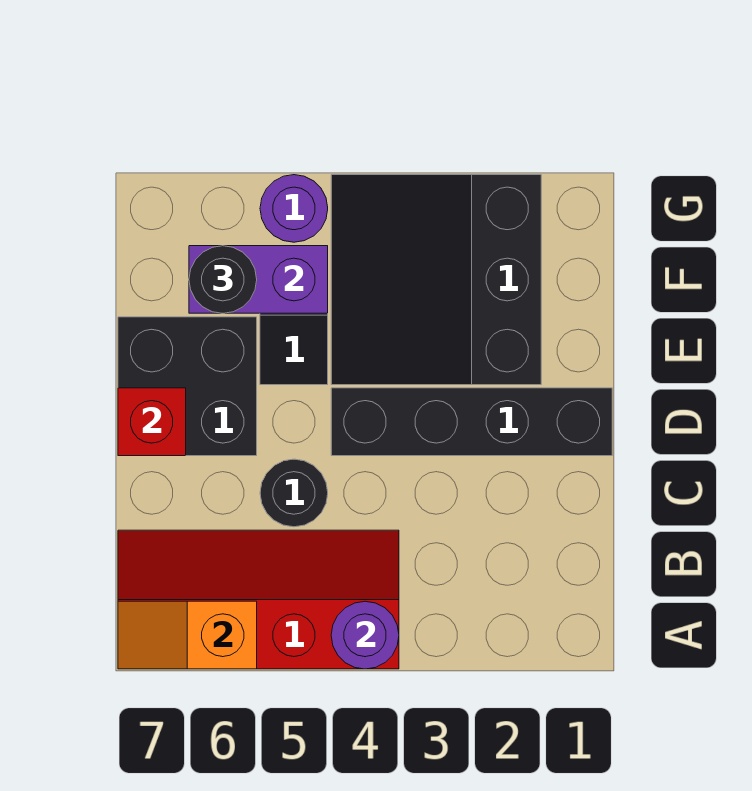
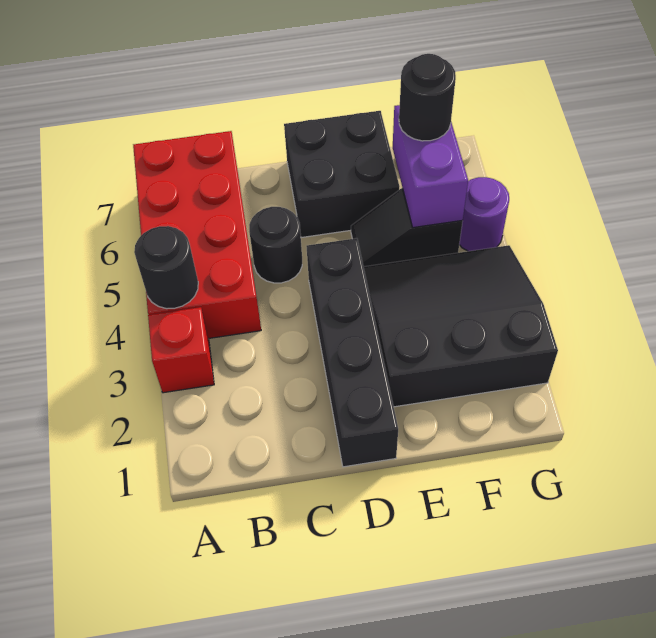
red slope A4:B7 level 1 top A -> red brick A4:B7 level 1
purple round brick A4 level 2 -> black round brick A4 level 2
orange slope A6:A7 level 2 top 6 -> none
red brick D7 level 2 -> red brick A3 level 1

